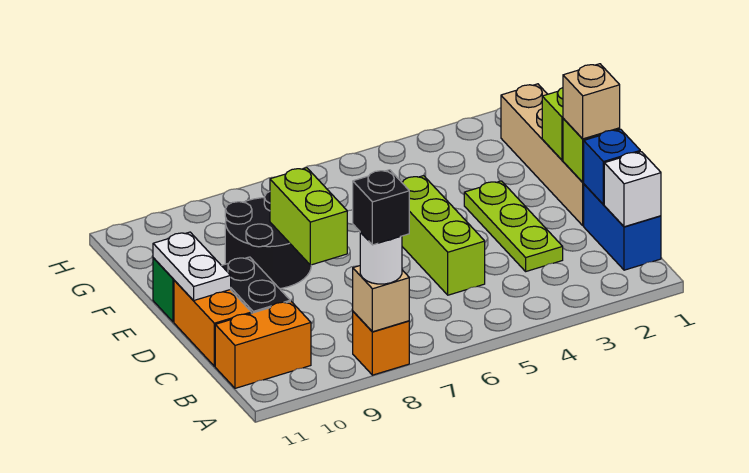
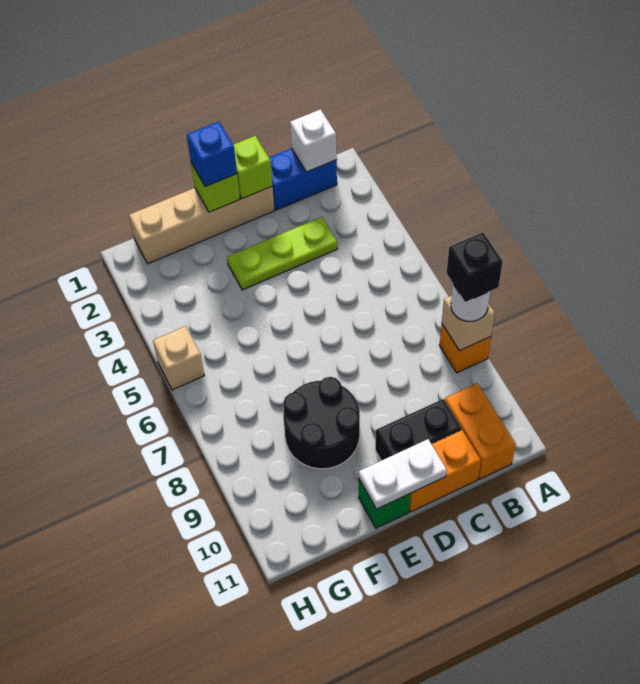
blue brick C1 level 2 -> blue brick E1 level 3
lime brick C5:E5 level 1 -> none
tan brick D1 level 3 -> tan brick H5 level 1
lime brick D8:E8 level 2 -> none

